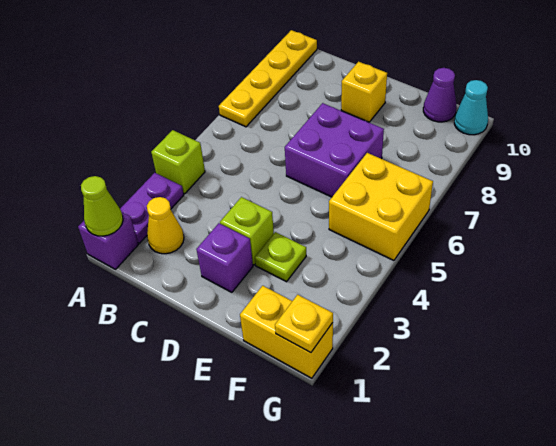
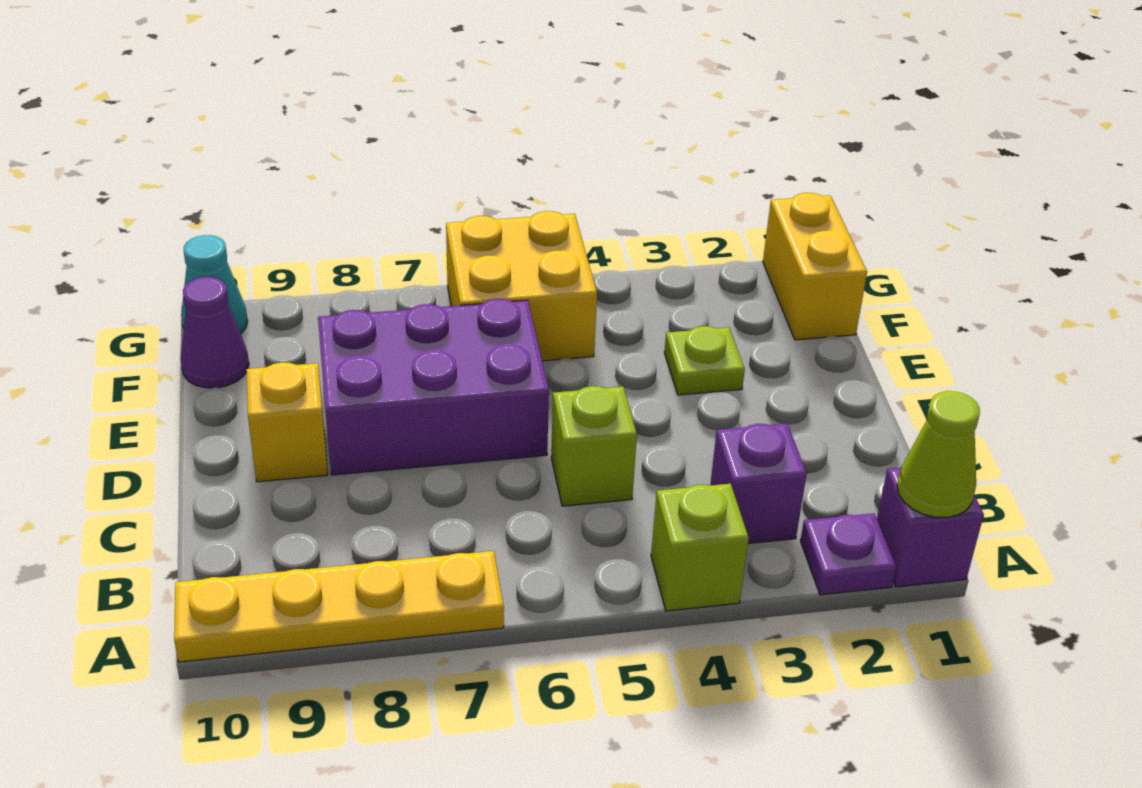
purple plate A2:A3 level 1 -> purple plate A2 level 1
yellow cone B2 level 1 -> none
purple brick D2 level 1 -> purple brick B3 level 1
lime brick D3 level 1 -> lime brick C5 level 1
purple brick D6:E7 level 1 -> purple brick D6:E8 level 1
yellow plate G1 level 2 -> none

